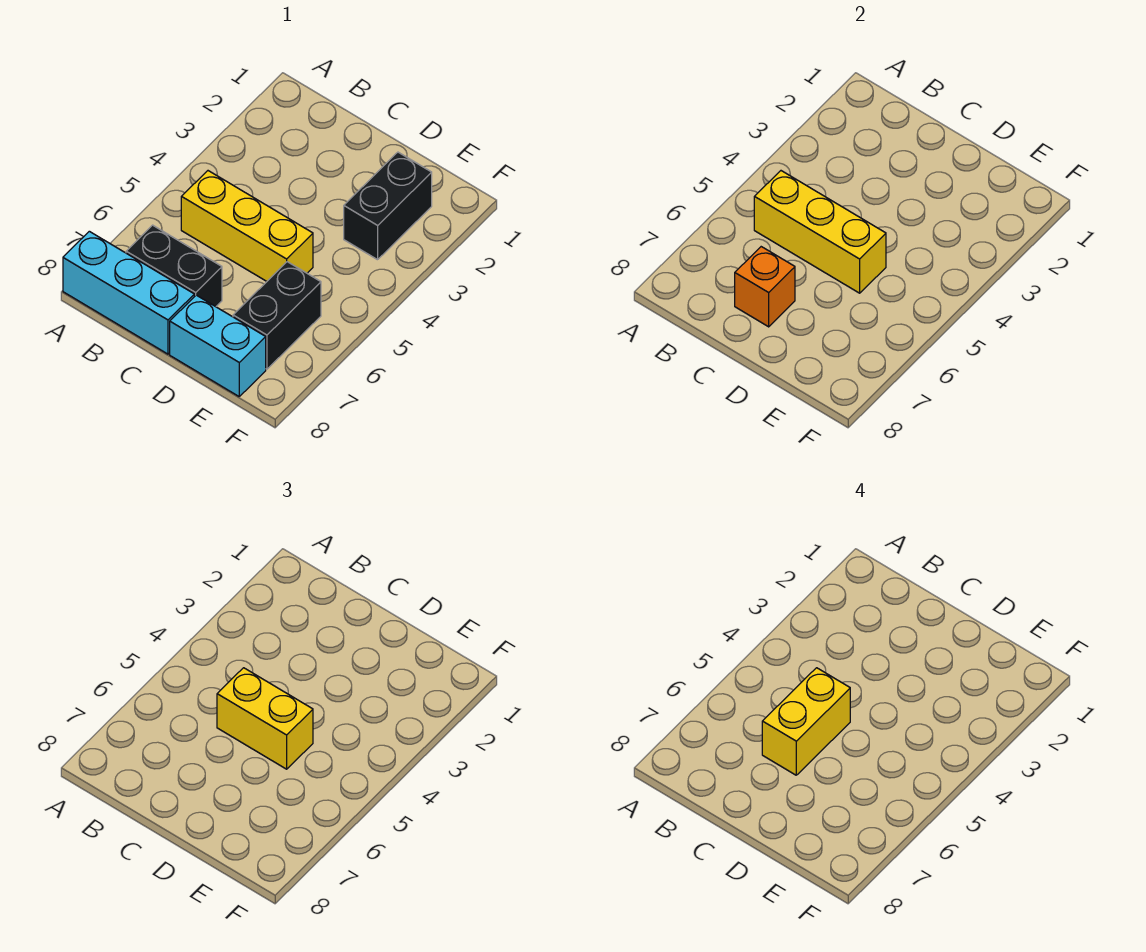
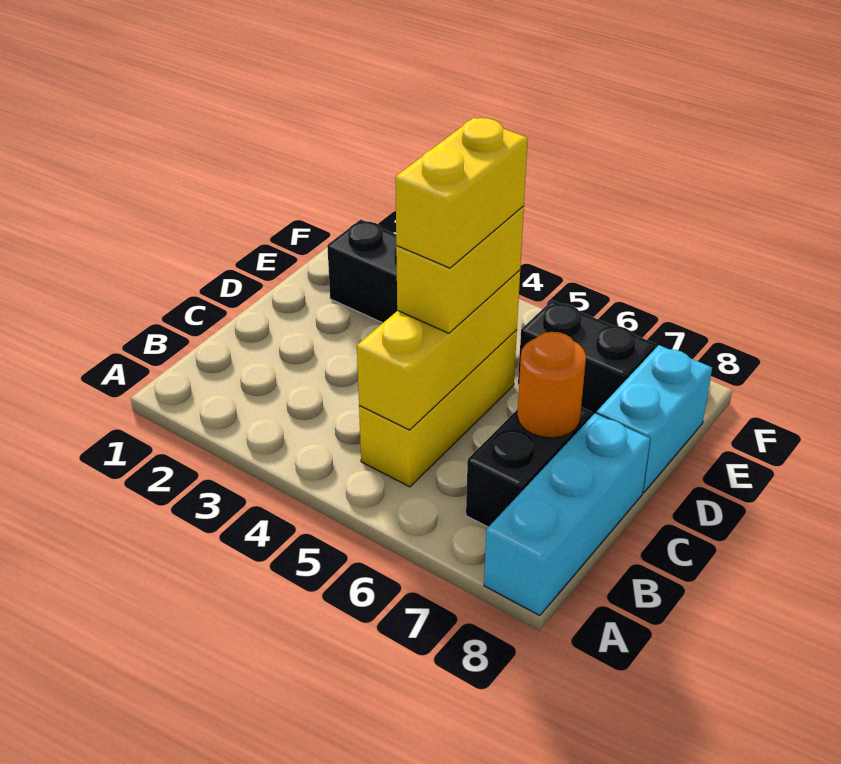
yellow brick C5:C6 level 4 -> yellow brick C5:D5 level 4
orange brick C7 level 2 -> orange round brick C7 level 2

